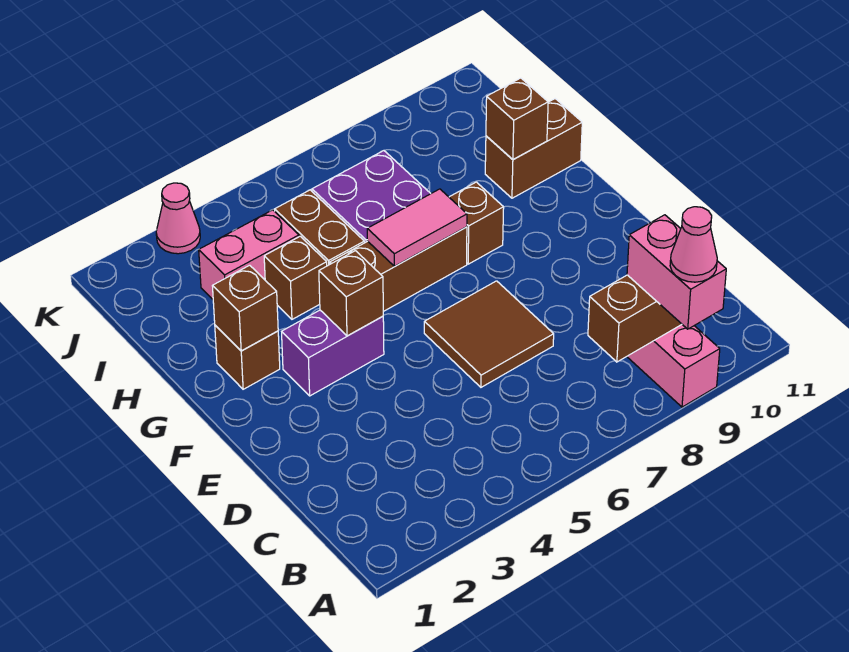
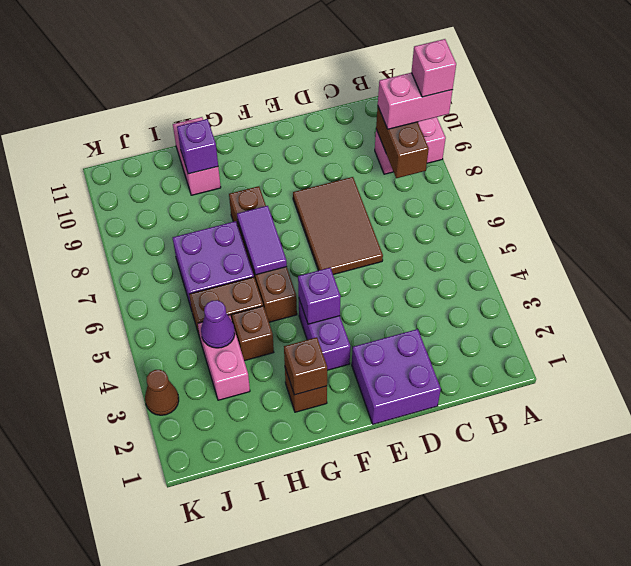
pink cone A9 level 4 -> pink brick A9 level 4
none -> purple brick D1:E2 level 1
brown tile D6:E7 level 1 -> brown tile D6:E8 level 1
brown brick F4 level 2 -> purple brick F4 level 2
pink tile G6:G7 level 2 -> purple tile G6:G7 level 2
brown brick H10:H11 level 1 -> pink brick H10:H11 level 1
brown brick H10 level 2 -> purple brick H10 level 2
none -> purple cone I4 level 2
pink cone K3 level 1 -> brown cone K3 level 1

